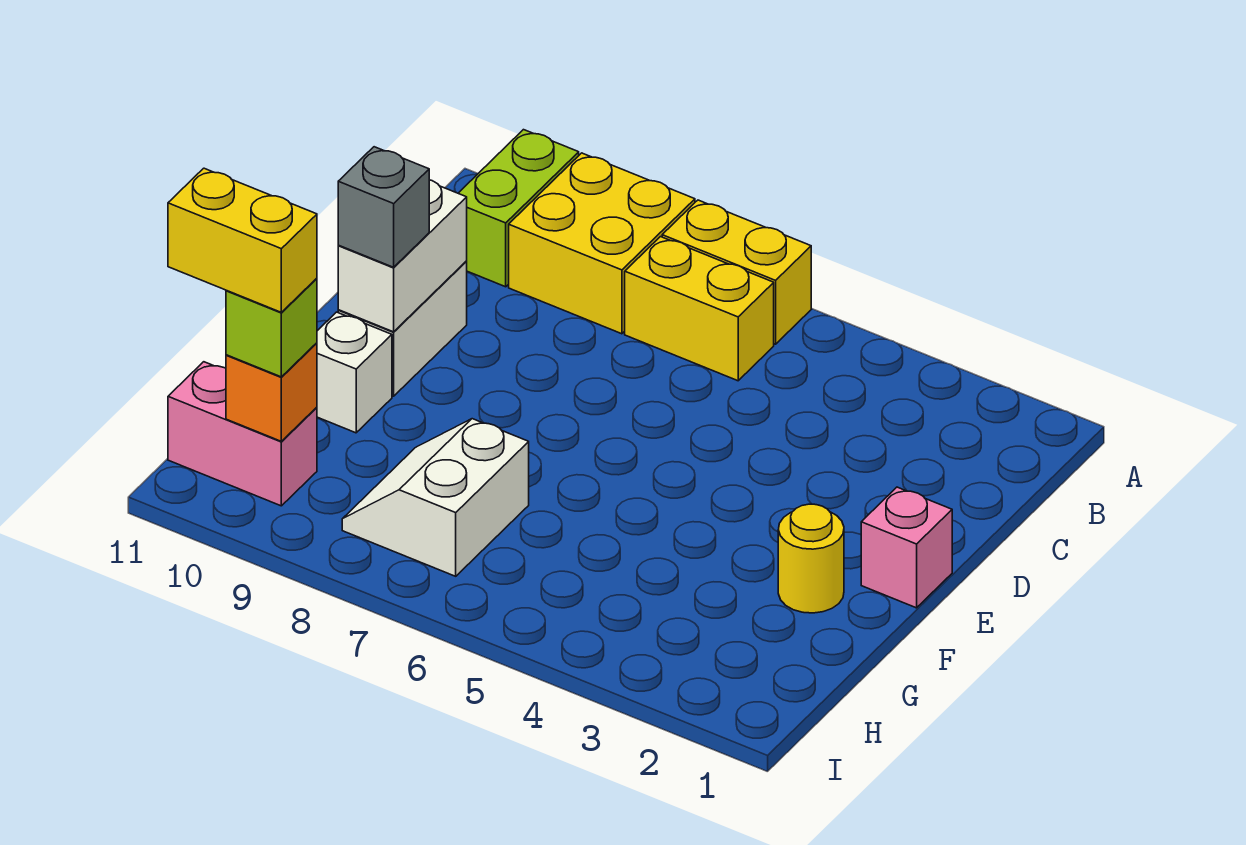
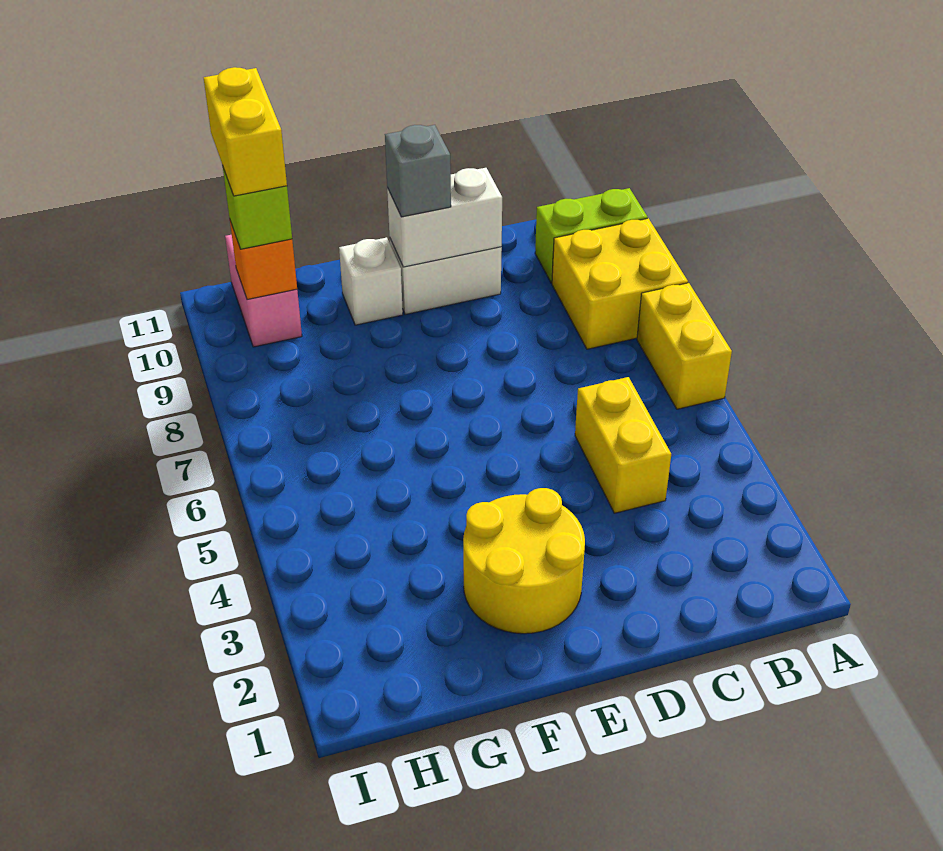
yellow brick B6:B7 level 1 -> yellow brick C4:C5 level 1
pink brick E1 level 1 -> none
yellow round brick F2 level 1 -> yellow round brick E2:F3 level 1
white slope G7:H8 level 1 top 7 -> none

